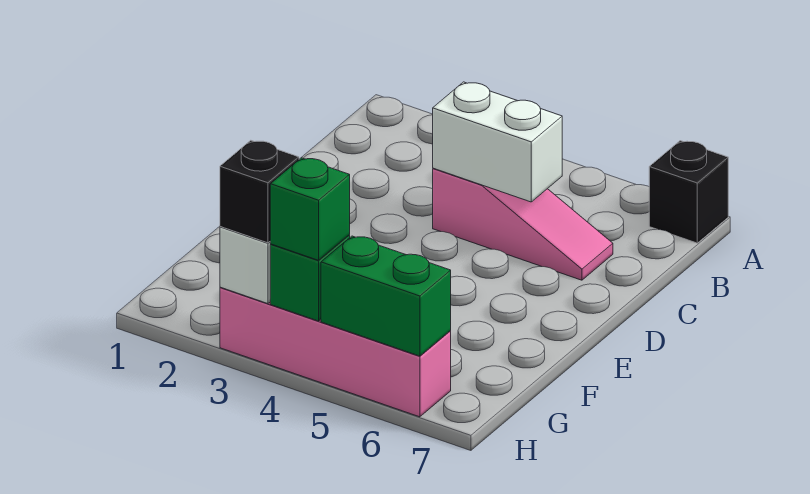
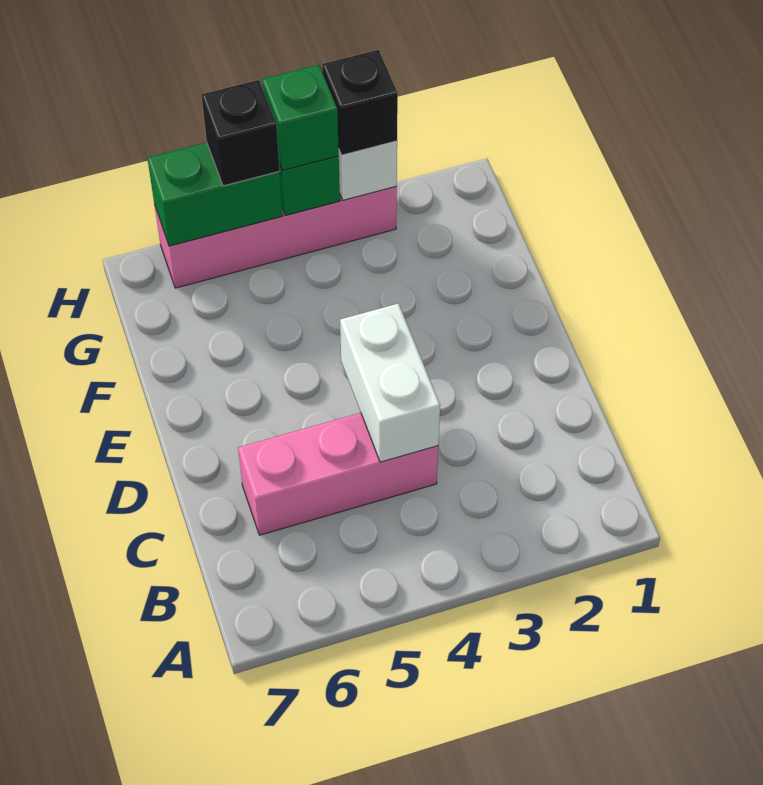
black brick A7 level 1 -> black brick H5 level 3
pink slope C4:C6 level 1 top 4 -> pink brick C4:C6 level 1
white brick C4:C5 level 2 -> white brick C4:D4 level 2

